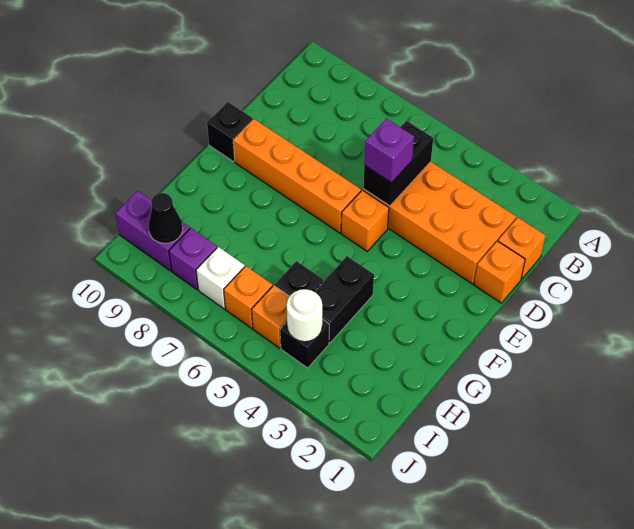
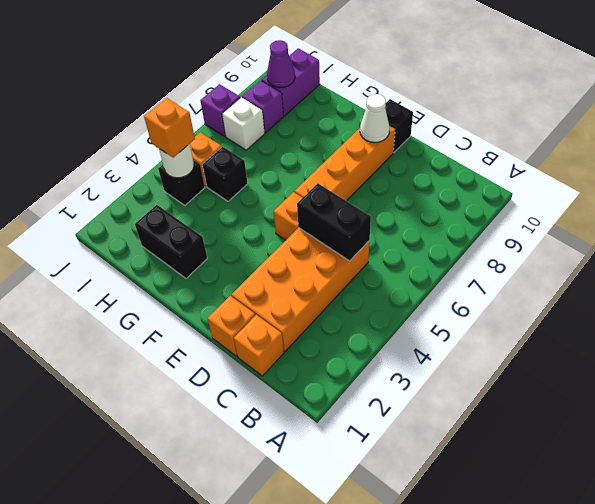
purple brick D5 level 3 -> purple brick J7 level 1
none -> white cone E9 level 2
black brick G4:H4 level 1 -> black brick G2:H2 level 1
orange brick I6 level 1 -> orange brick I4 level 3
black cone I9 level 2 -> purple cone I9 level 2

